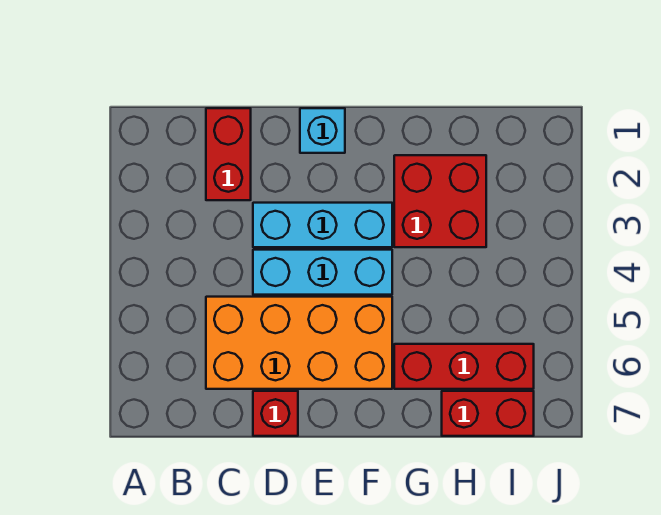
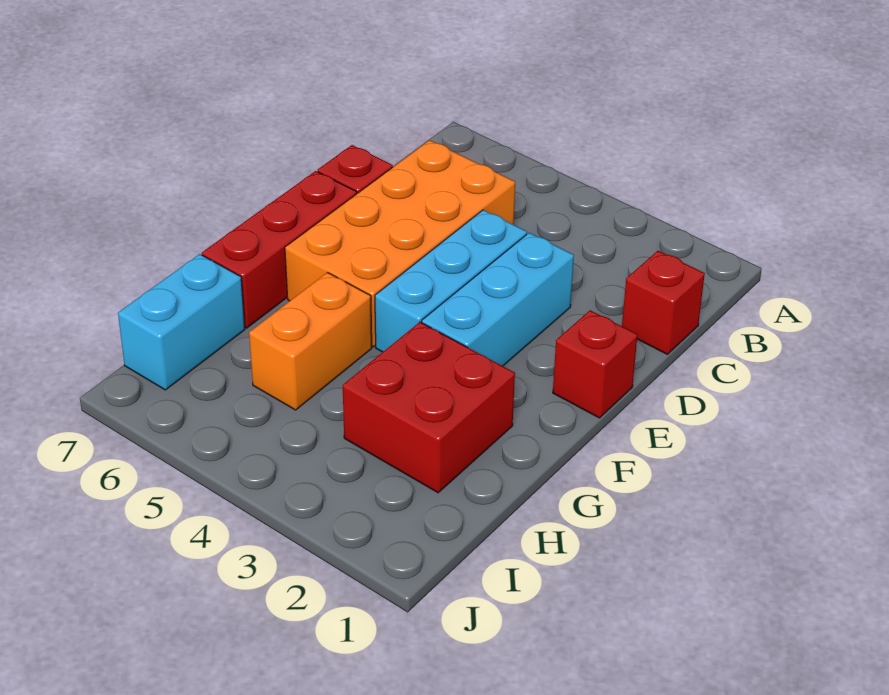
red brick C1:C2 level 1 -> red brick C1 level 1
cyan brick E1 level 1 -> red brick E1 level 1
none -> orange brick G5:H5 level 1
red brick G6:I6 level 1 -> red brick E7:G7 level 1
red brick H7:I7 level 1 -> cyan brick H7:I7 level 1

